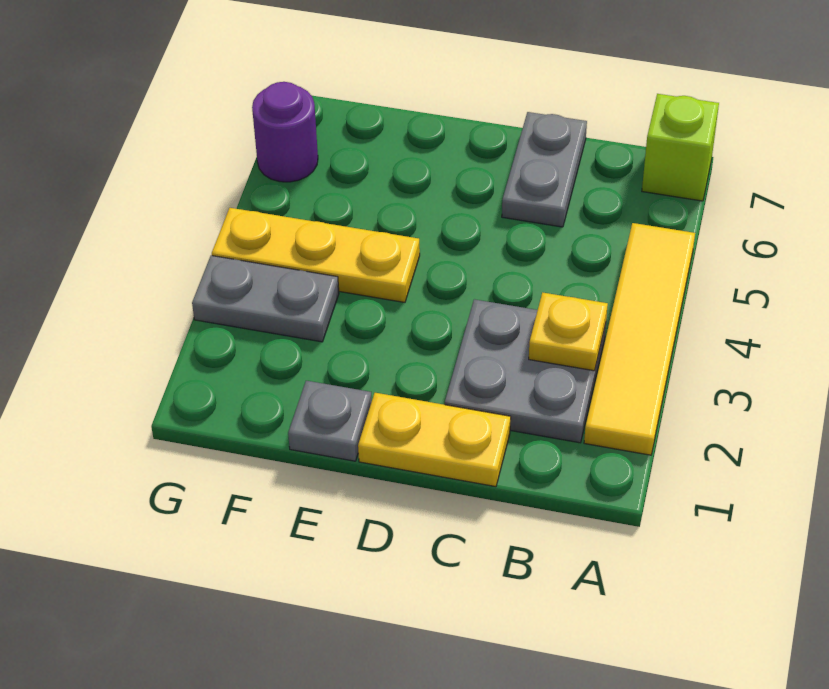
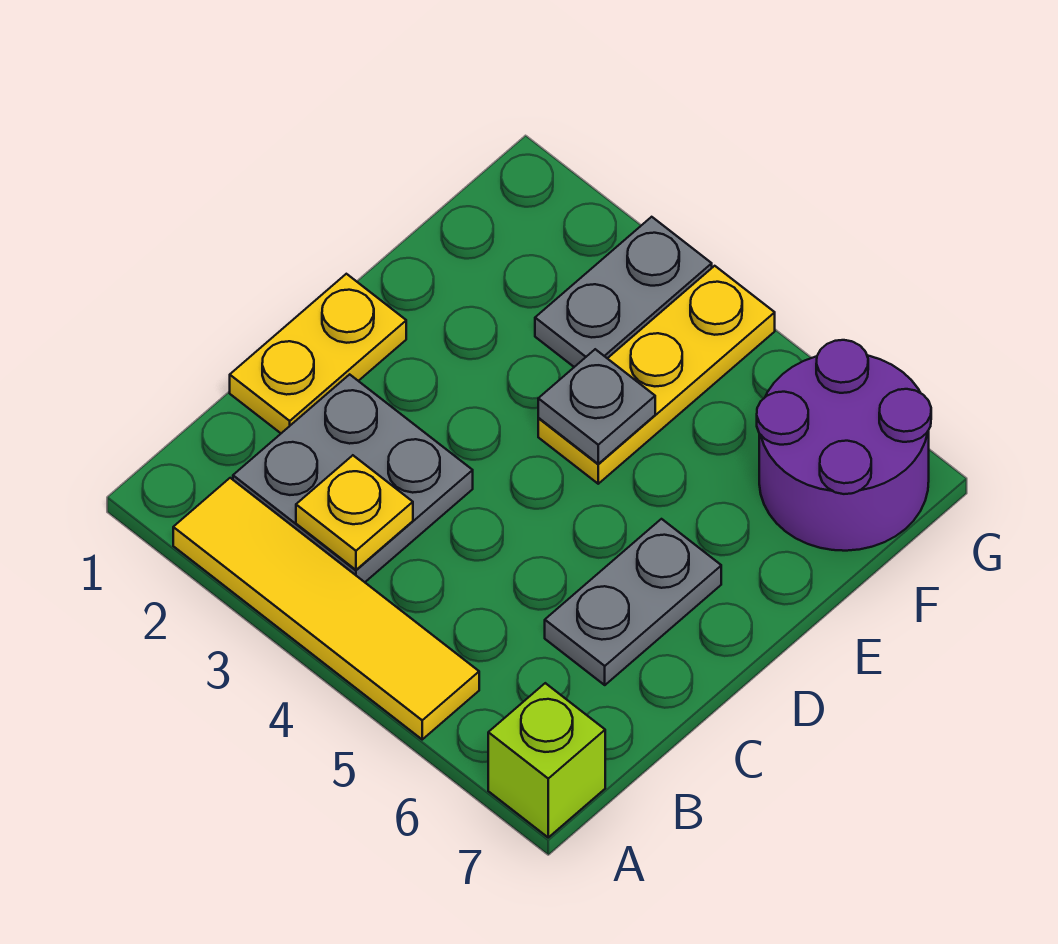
grey plate C6:C7 level 1 -> grey plate C6:D6 level 1
grey plate E1 level 1 -> grey plate E4 level 2
purple round brick G6 level 1 -> purple round brick F6:G7 level 1

